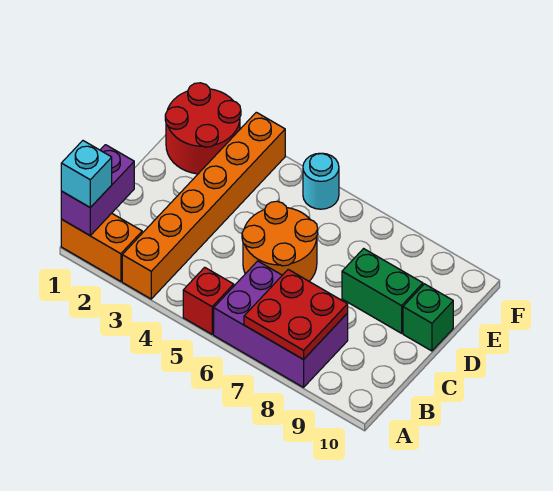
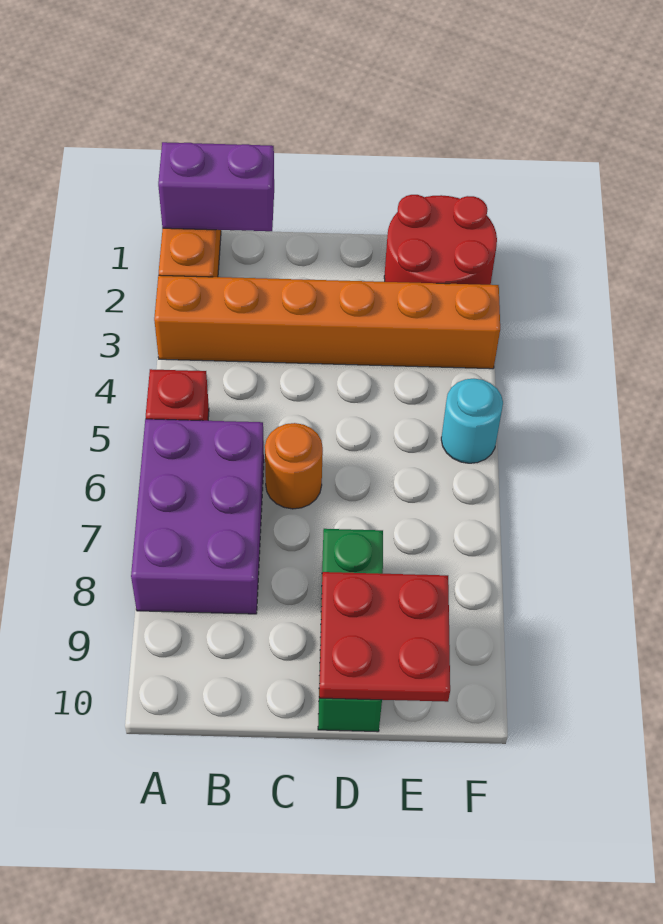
cyan brick A1 level 3 -> none
red plate A7:B8 level 2 -> red plate D9:E10 level 2
orange round brick C5:D6 level 1 -> orange round brick C6 level 1

